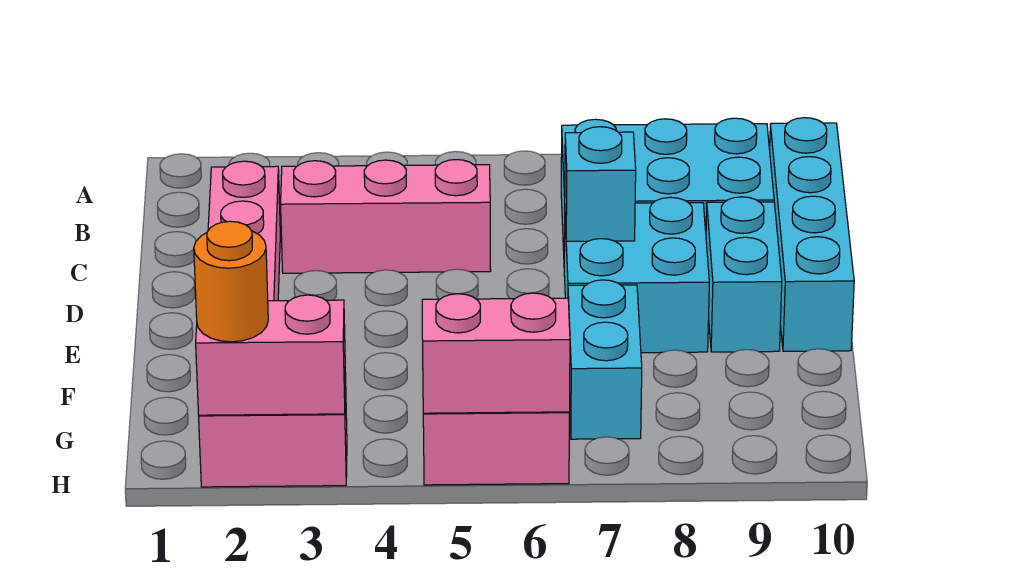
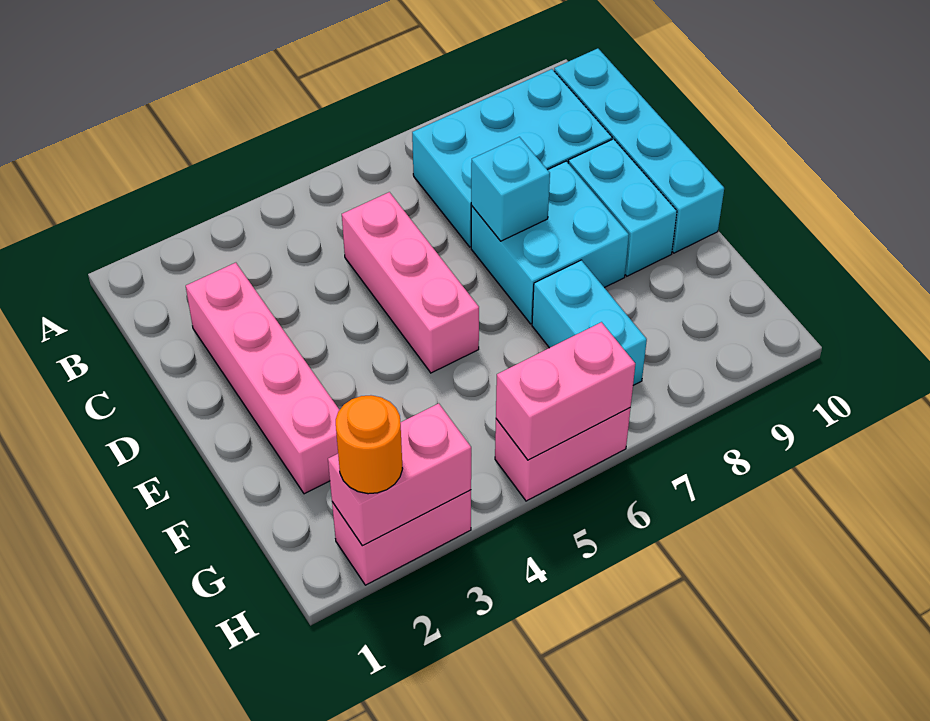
pink brick C3:C5 level 1 -> pink brick C5:E5 level 1

